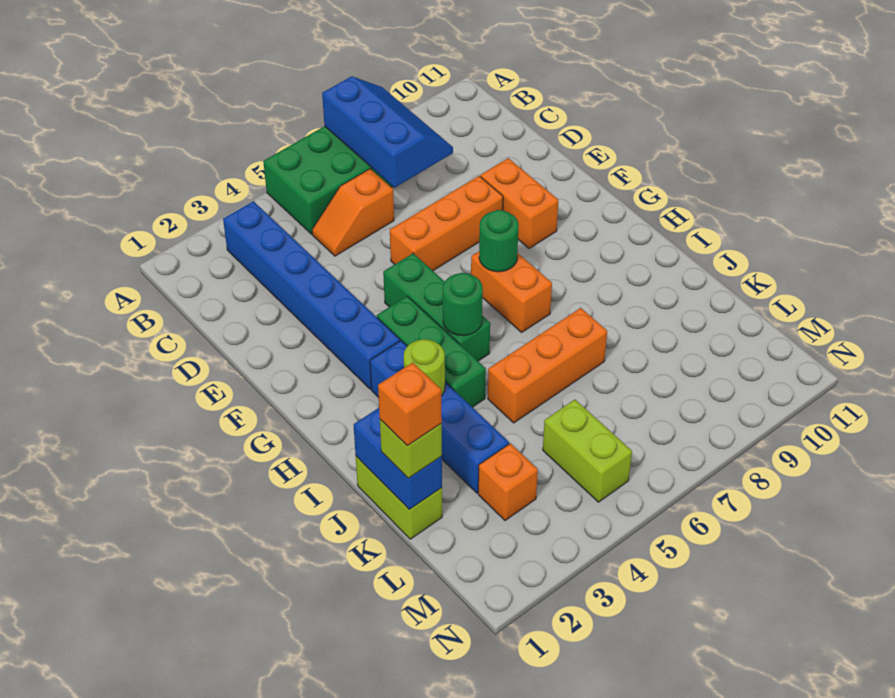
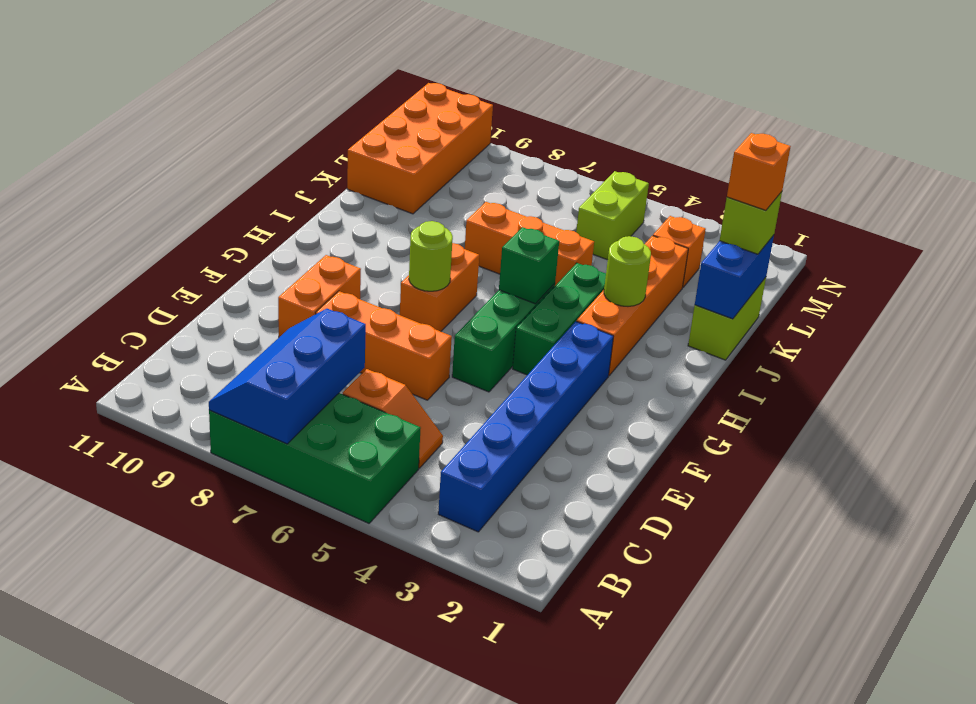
green round brick G7 level 2 -> lime round brick G7 level 2
blue brick H3:K3 level 1 -> orange brick H3:K3 level 1
green round brick H5 level 2 -> green brick H5 level 2
none -> orange brick K10:N11 level 1

